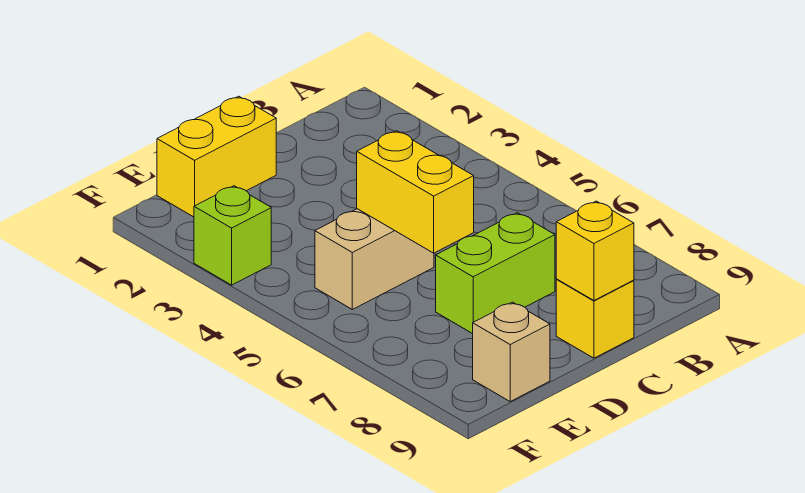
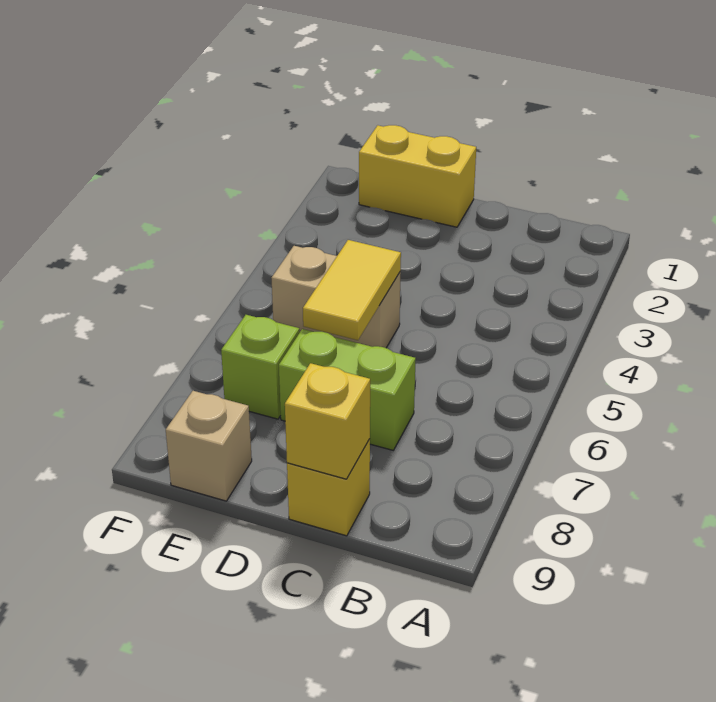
yellow brick D5:D6 level 2 -> yellow tile D5:D6 level 2
lime brick F3 level 1 -> lime brick E7 level 1

